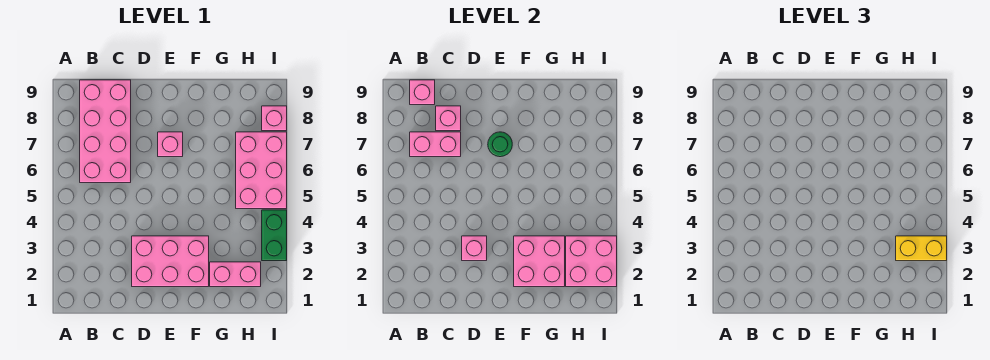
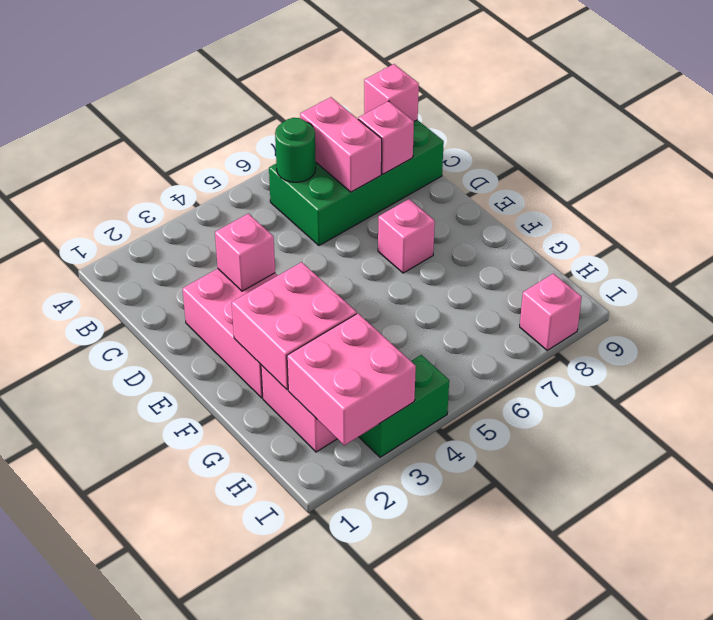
pink brick B6:C9 level 1 -> green brick B6:C9 level 1
green round brick E7 level 2 -> green round brick B6 level 2
yellow brick H3:I3 level 3 -> none
pink brick H5:I7 level 1 -> none

